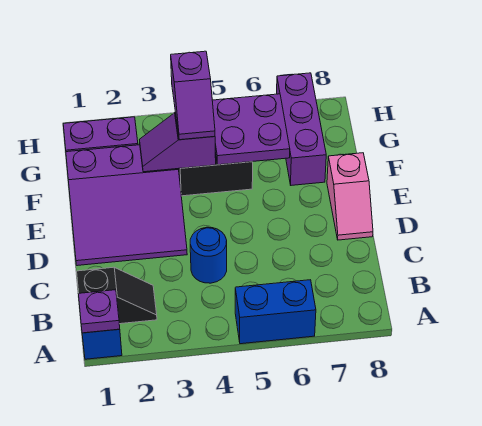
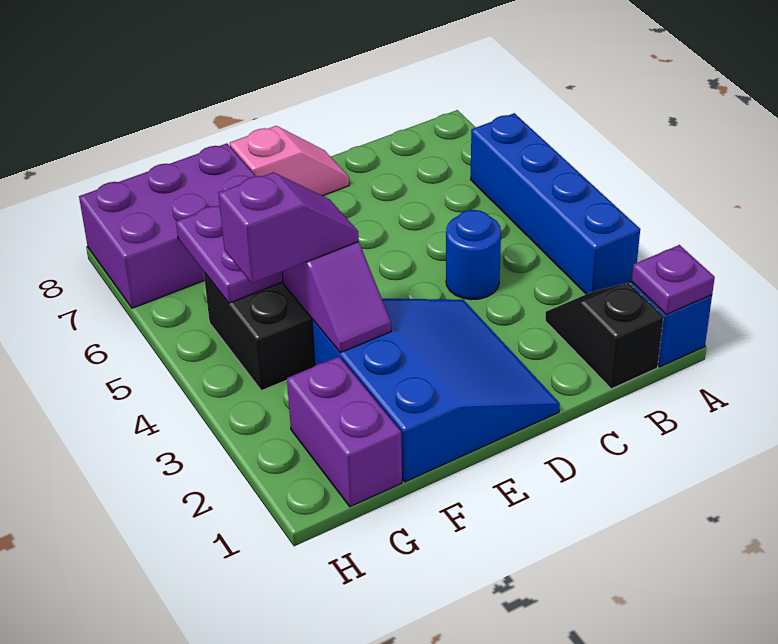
blue brick A5:A6 level 1 -> blue brick A3:A6 level 1
purple slope D1:F3 level 1 top F -> blue slope D1:F3 level 1 top F
purple brick F7:H7 level 1 -> purple brick F7:H8 level 1

